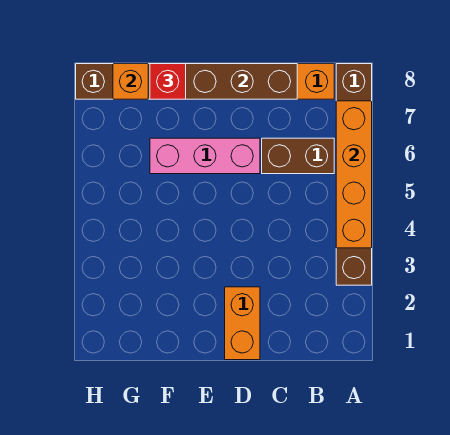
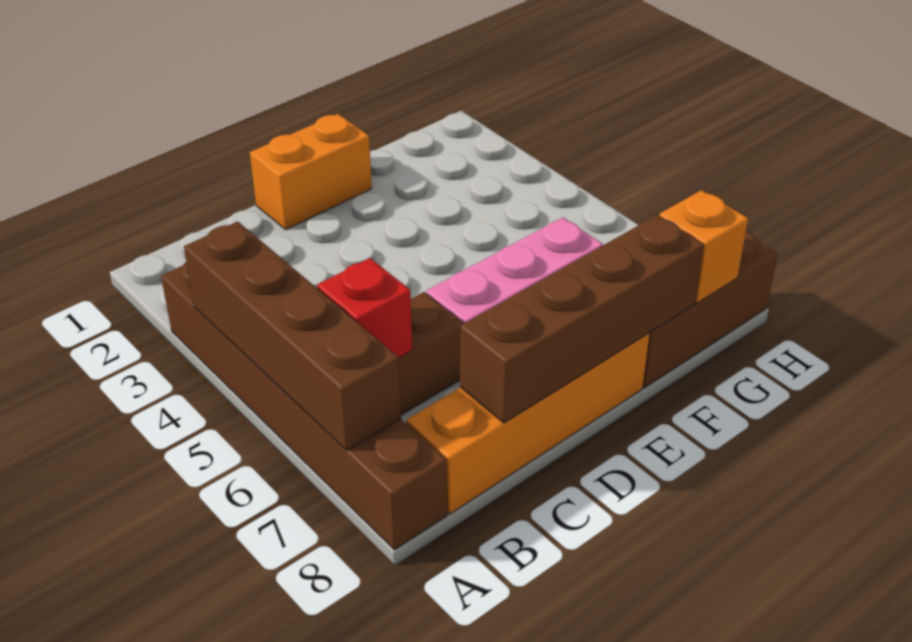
orange brick A4:A7 level 2 -> brown brick A4:A7 level 2
orange brick D1:D2 level 1 -> orange brick D1:E1 level 1
red brick F8 level 3 -> red brick B6 level 2

